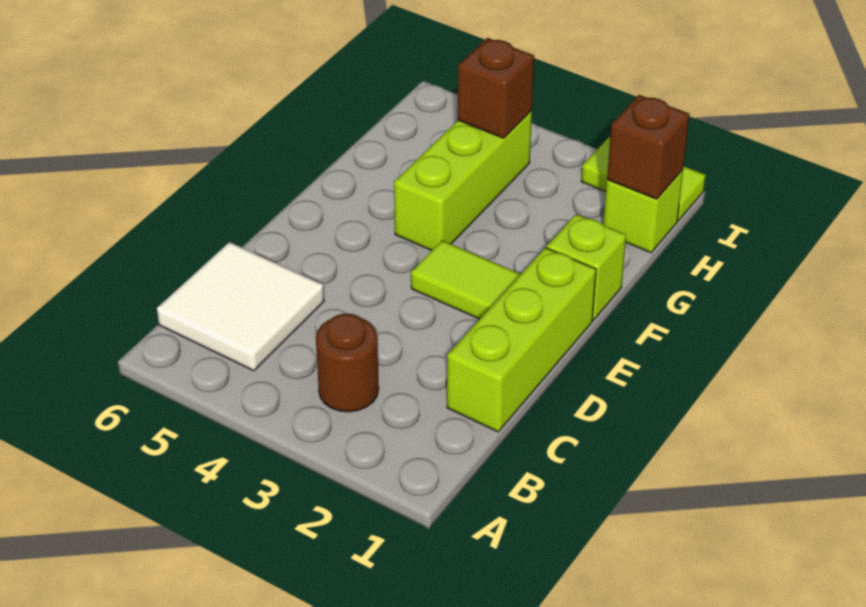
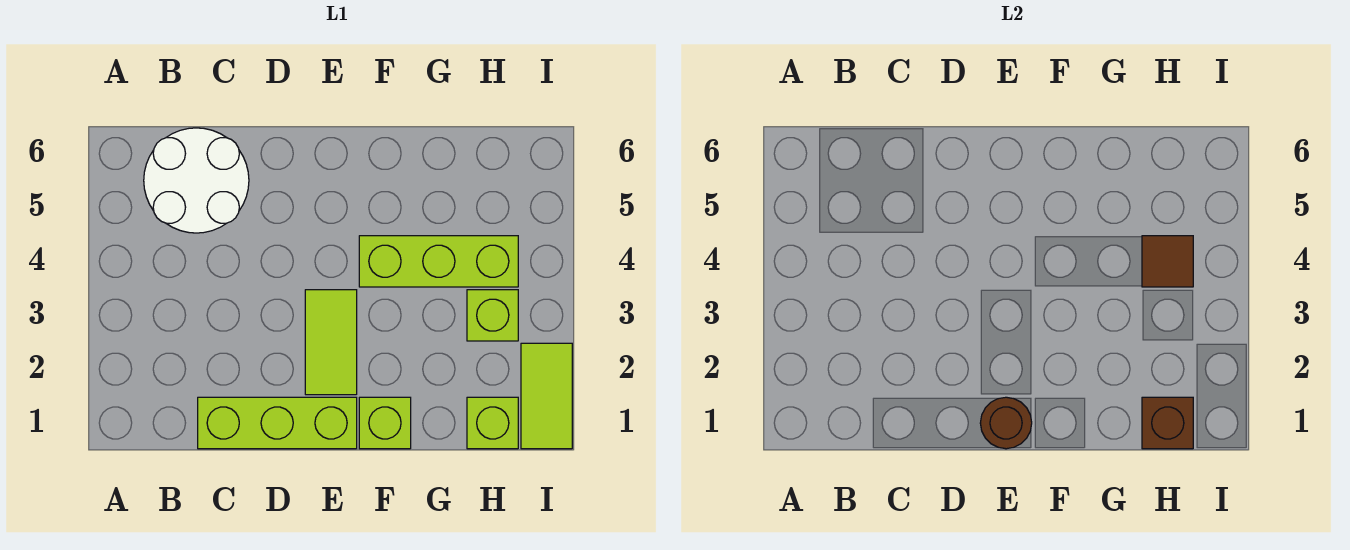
brown round brick B3 level 1 -> brown round brick E1 level 2
white tile B5:C6 level 1 -> white round brick B5:C6 level 1
none -> lime brick H3 level 1
brown brick H4 level 2 -> brown tile H4 level 2

